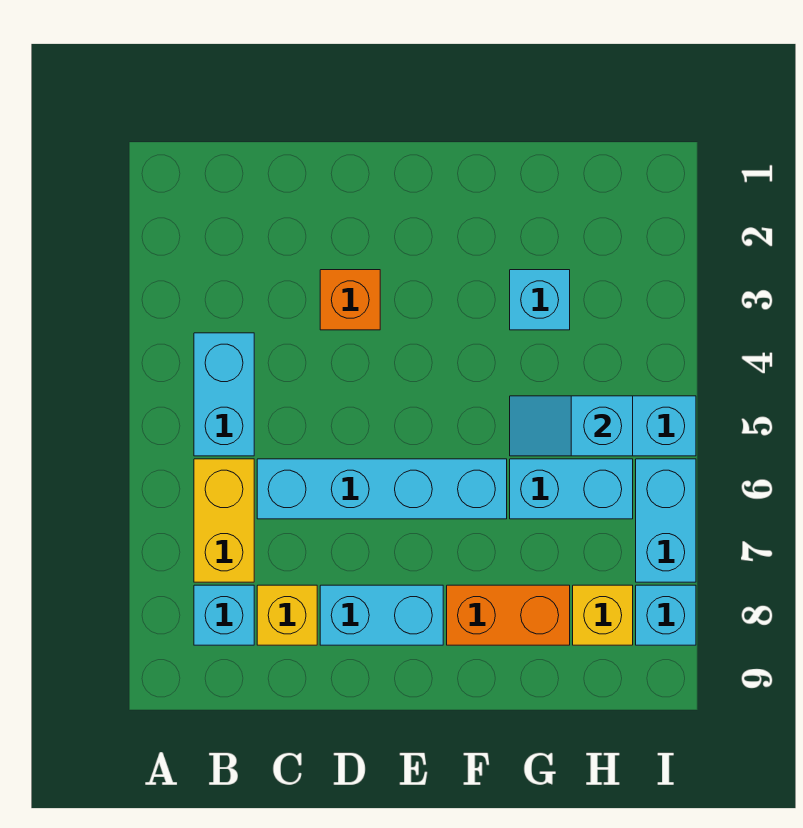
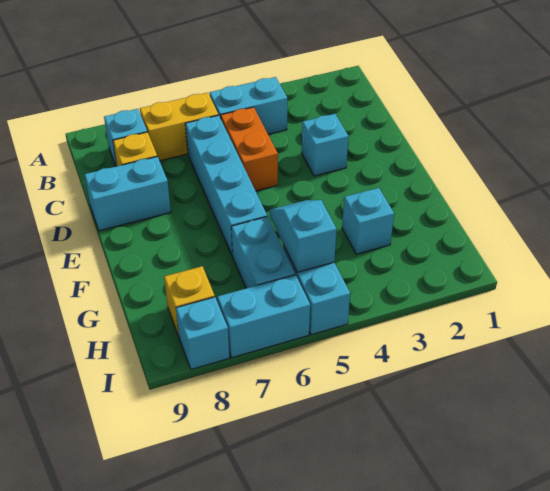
orange brick D3 level 1 -> cyan brick D3 level 1
cyan brick D8:E8 level 1 -> cyan brick D8:D9 level 1
orange brick F8:G8 level 1 -> orange brick C5:D5 level 1

